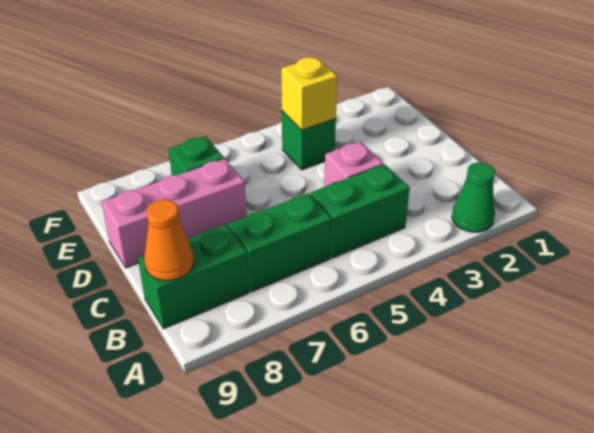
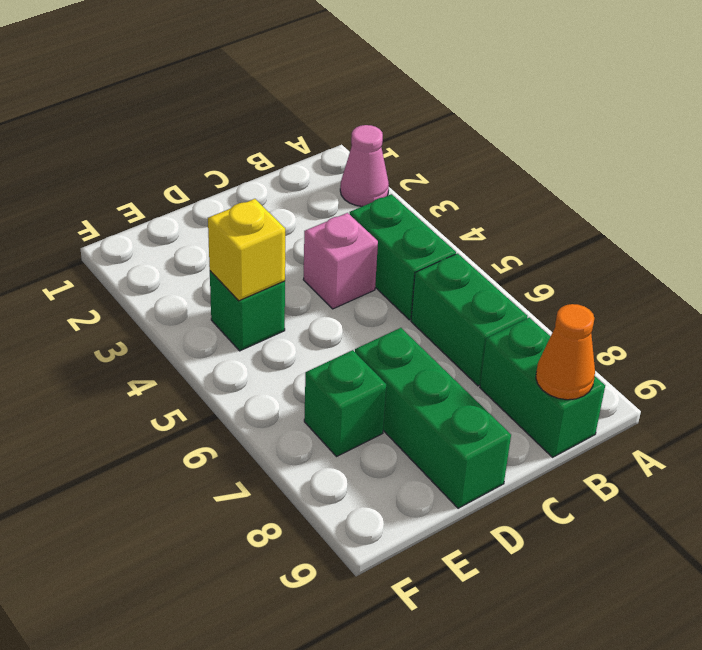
green cone A2 level 1 -> pink cone A2 level 1
pink brick D7:D9 level 1 -> green brick D7:D9 level 1

